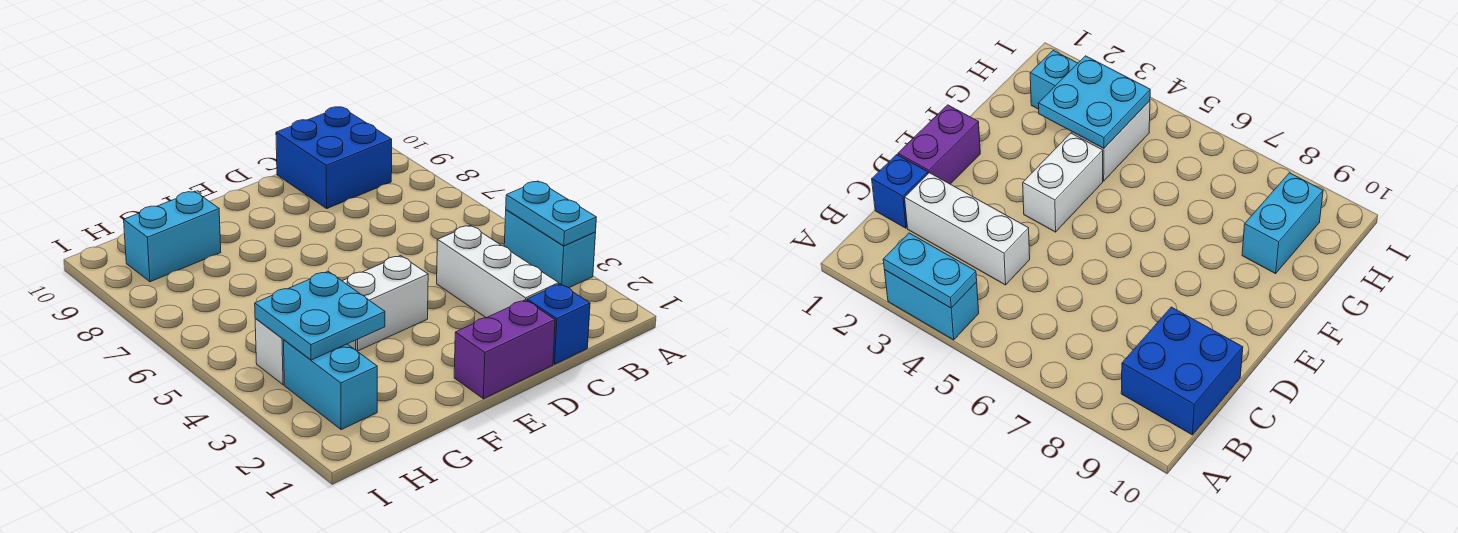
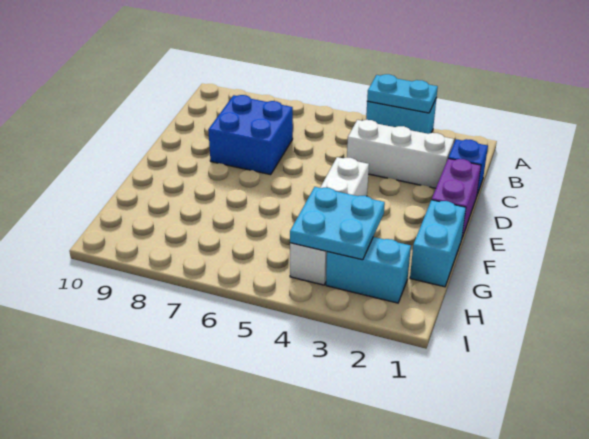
blue brick B9:C10 level 1 -> blue brick C7:D8 level 1
cyan brick G9:H9 level 1 -> cyan brick F1:G1 level 1

